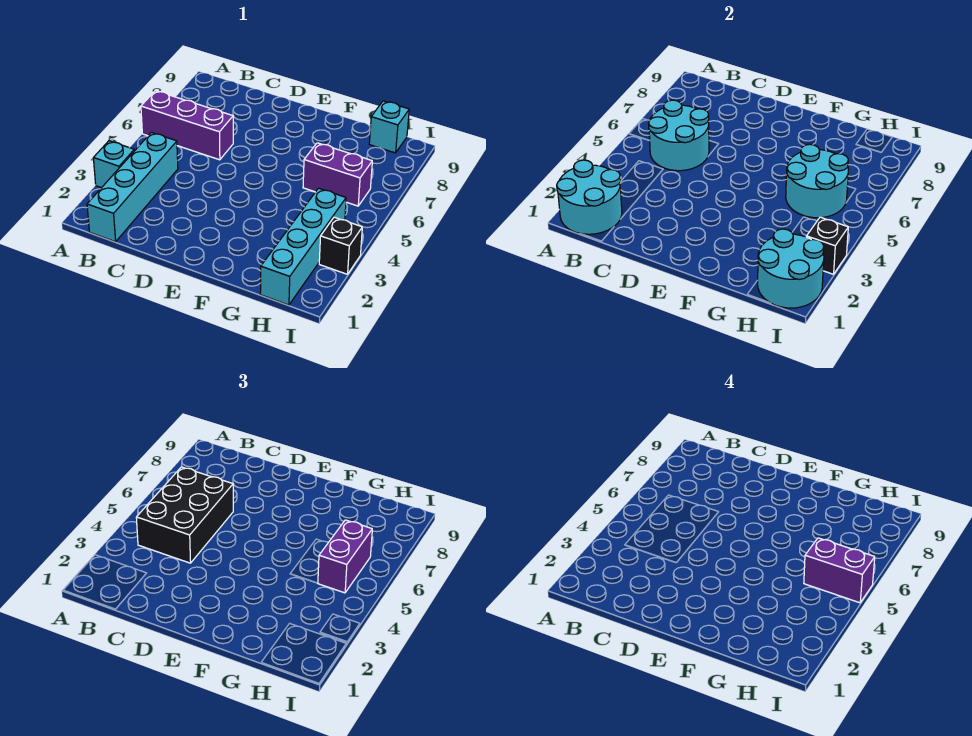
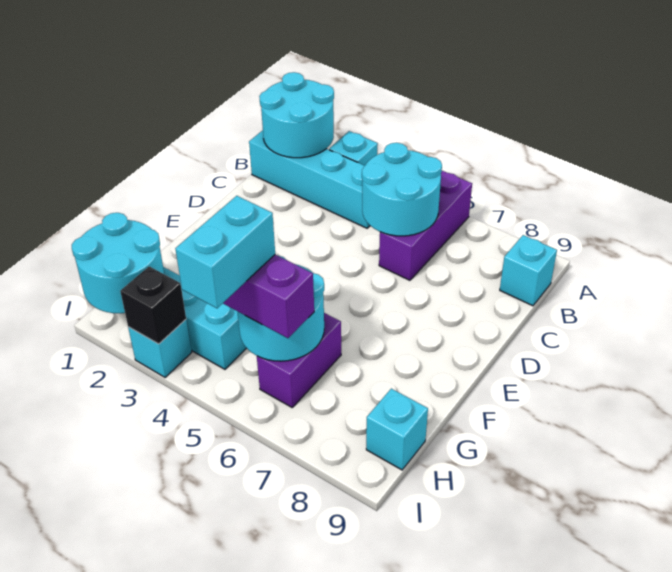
black brick B4:C6 level 3 -> none
none -> cyan brick B9 level 1
purple brick H5:I5 level 4 -> cyan brick H5:I5 level 4
black brick I3 level 1 -> cyan brick I3 level 1

